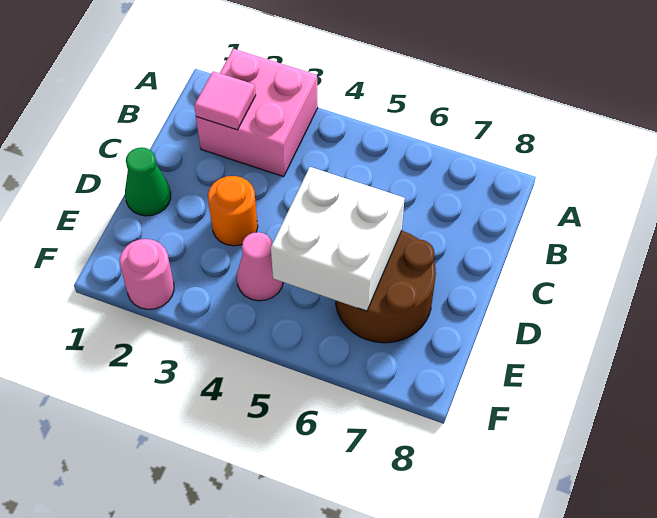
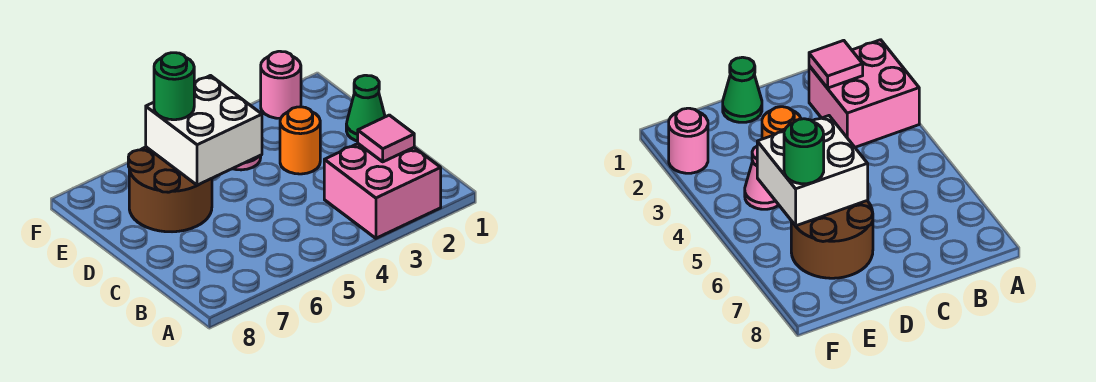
none -> green round brick E6 level 3

